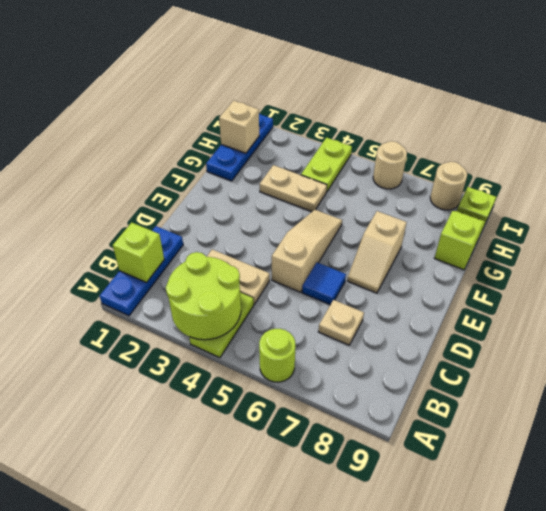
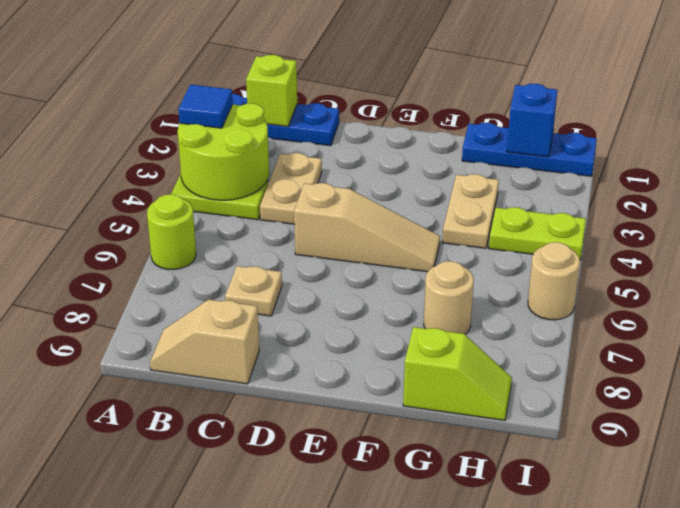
blue tile D6 level 1 -> blue tile A3 level 3
tan slope E7:F7 level 1 top F -> tan slope B9:C9 level 1 top C
tan brick H1 level 2 -> blue brick H1 level 2
tan round brick I8 level 1 -> tan round brick G7 level 1
lime plate I9 level 1 -> none

